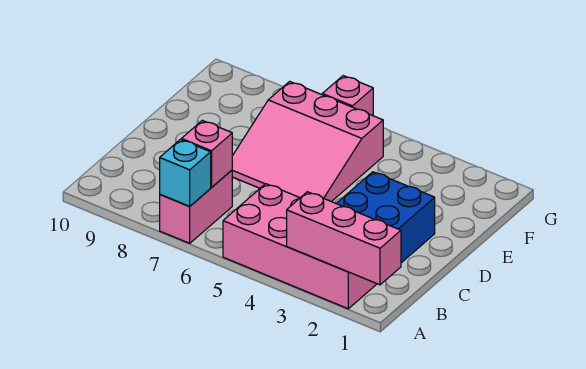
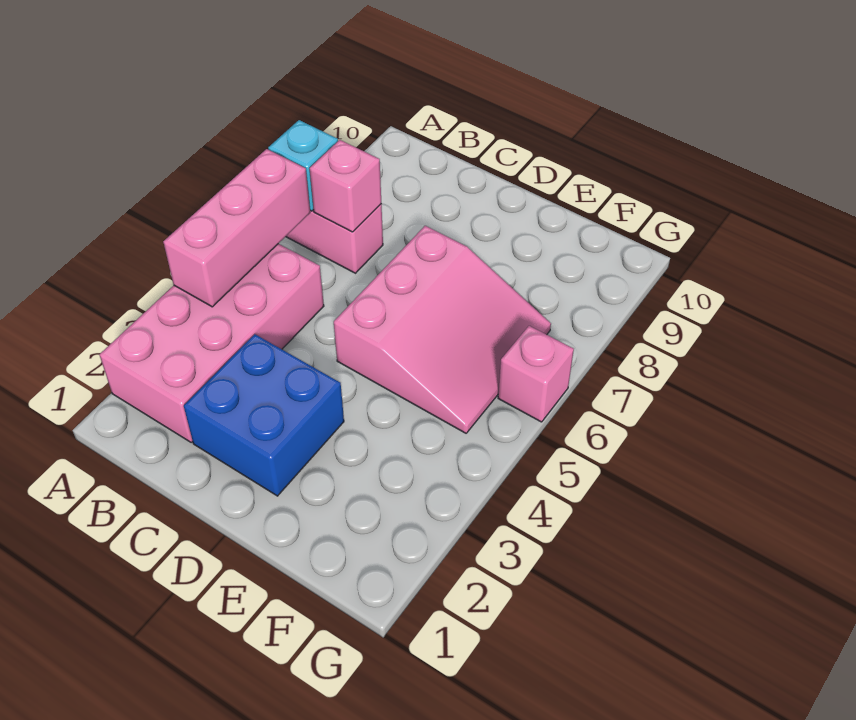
pink brick A1:A3 level 2 -> pink brick A4:A6 level 2
pink slope D5:F7 level 1 top F -> pink slope D5:F7 level 1 top D

